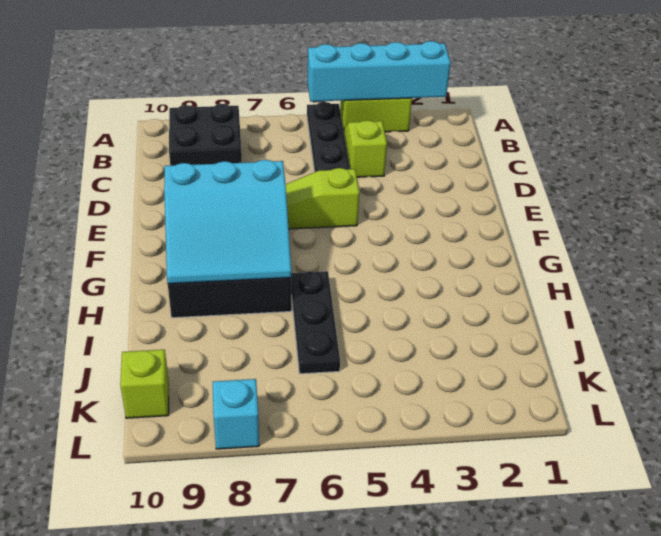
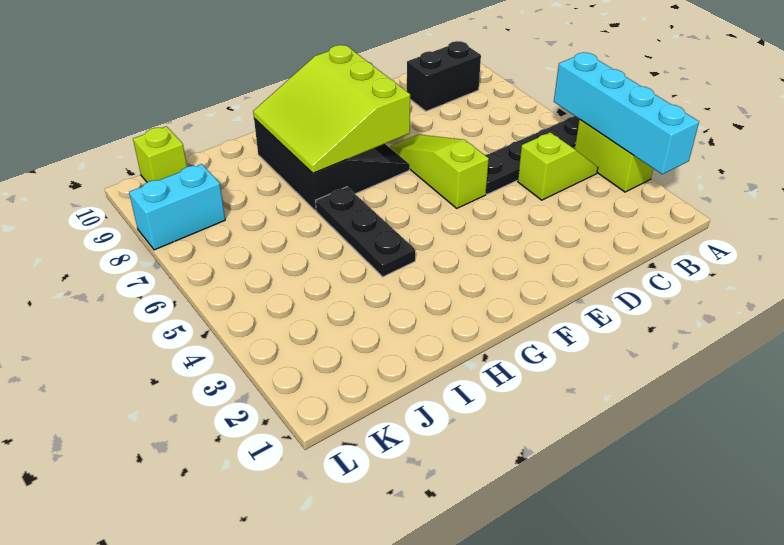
black brick B8:C9 level 1 -> black brick B9:C9 level 1
cyan slope F7:H9 level 2 top F -> lime slope F7:H9 level 2 top F
black plate H6:J6 level 1 -> black plate H4:H6 level 1
cyan brick L8 level 1 -> cyan brick K8:L8 level 1

